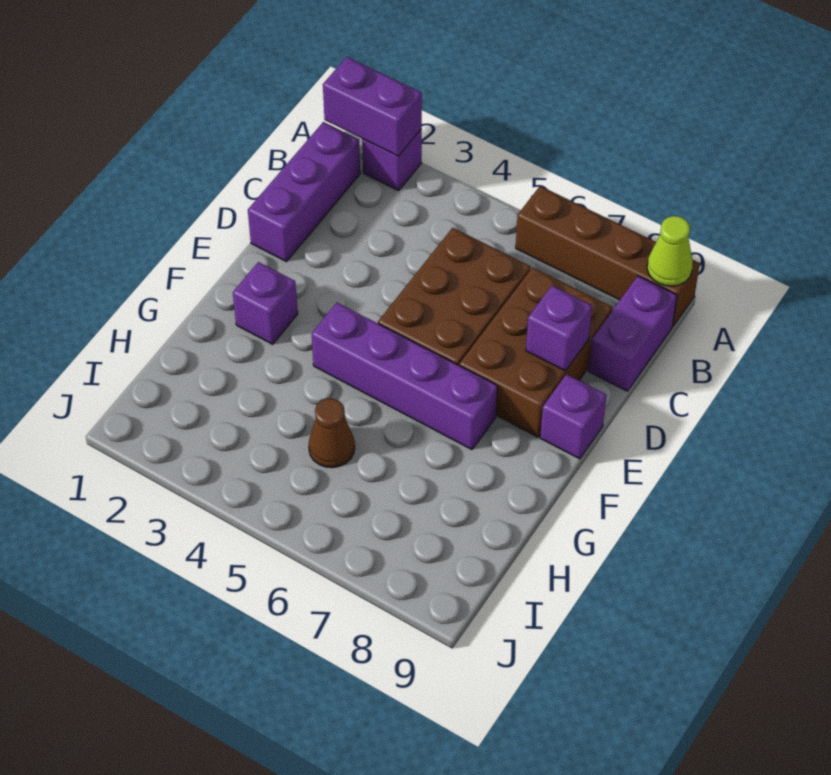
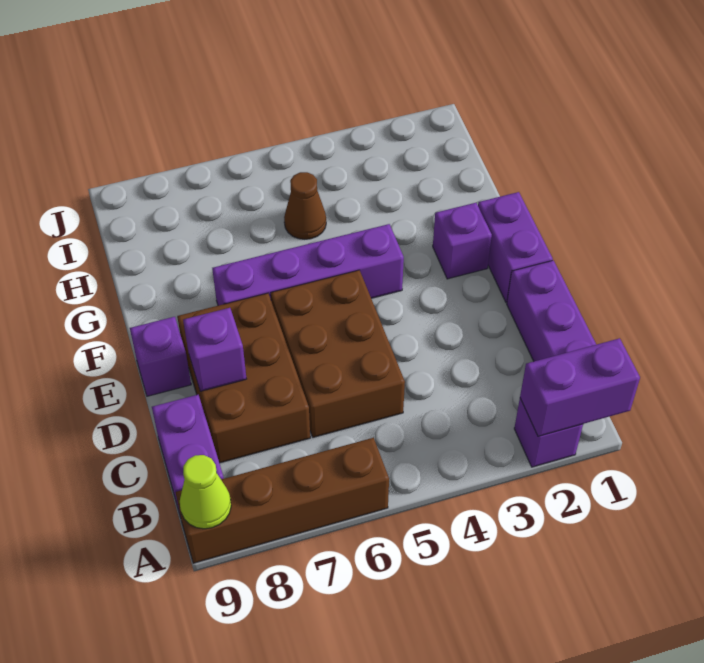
none -> purple brick E1:F1 level 1

